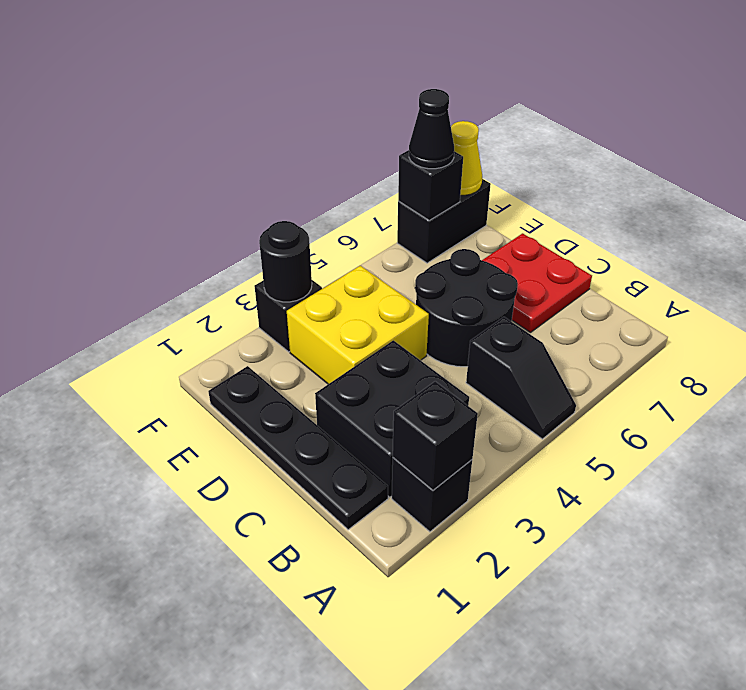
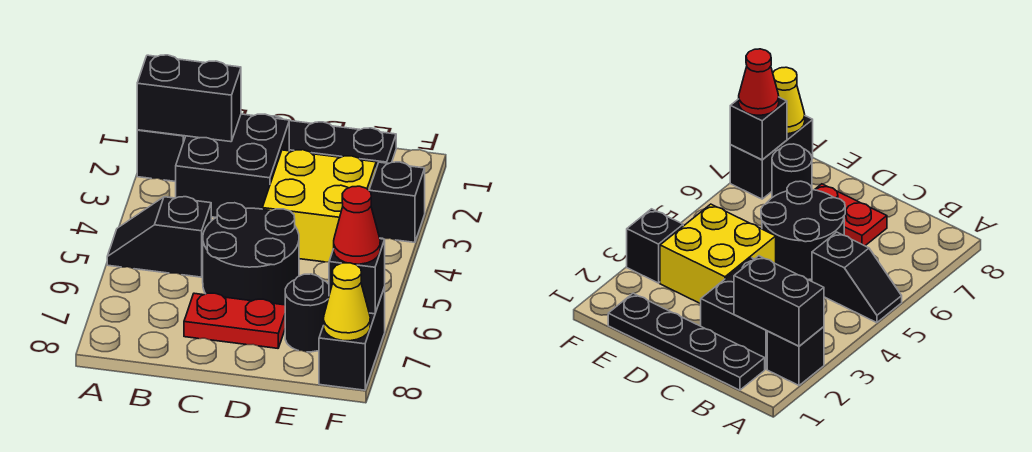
black brick A2 level 2 -> black brick A2:B2 level 2
red plate C7:D8 level 1 -> red plate C7:D7 level 1
black round brick F3 level 2 -> black round brick E7 level 1
black cone F7 level 3 -> red cone F7 level 3

